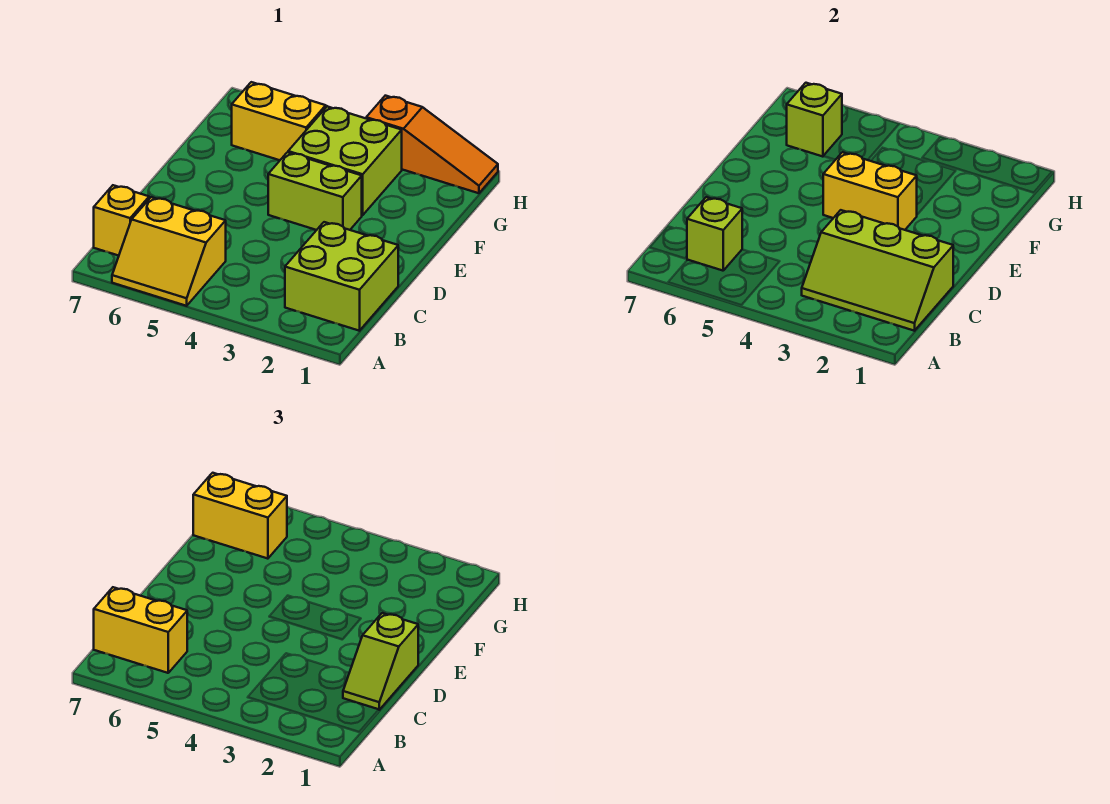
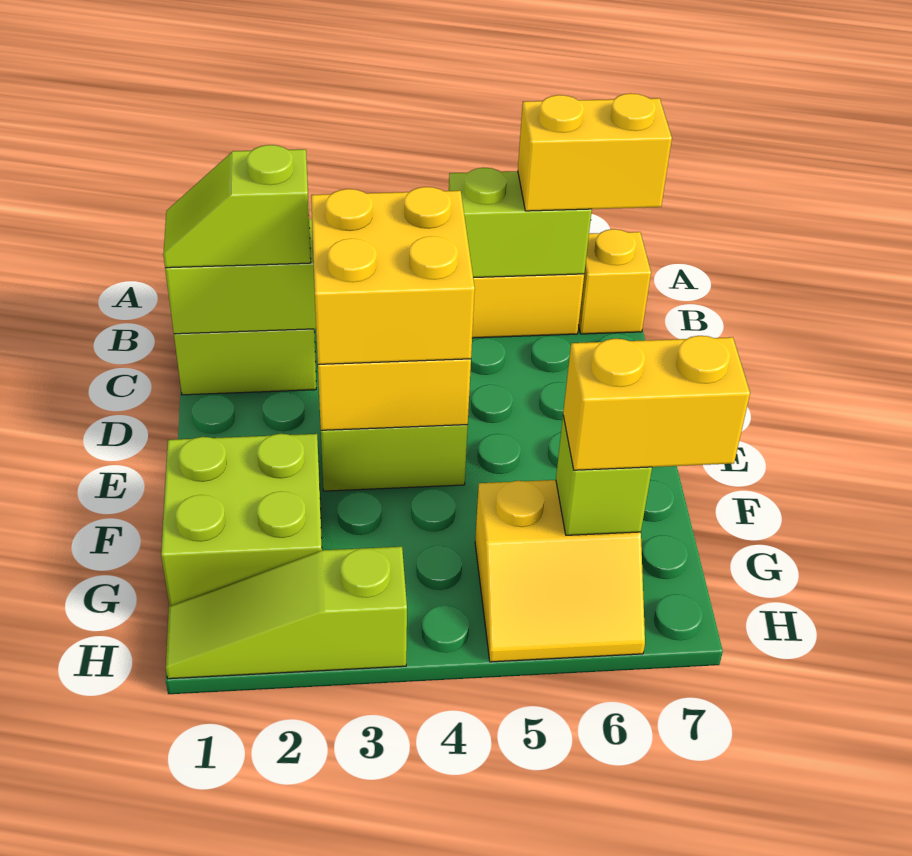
lime brick B6 level 2 -> lime brick B5:B6 level 2
lime slope C1:D1 level 3 top D -> lime slope C1:C2 level 3 top 2
none -> yellow brick D3:E4 level 3
lime brick F3:G4 level 1 -> lime brick F1:G2 level 1
orange slope H1:H3 level 1 top 3 -> lime slope H1:H3 level 1 top 3

